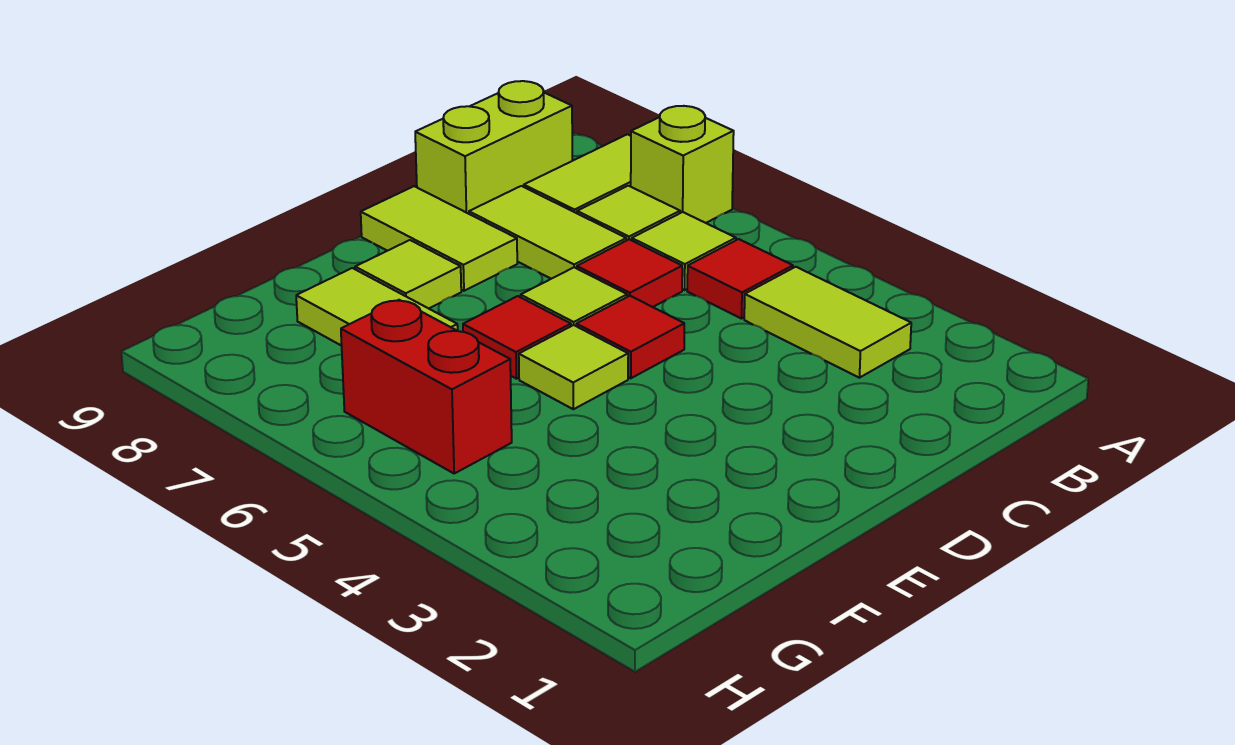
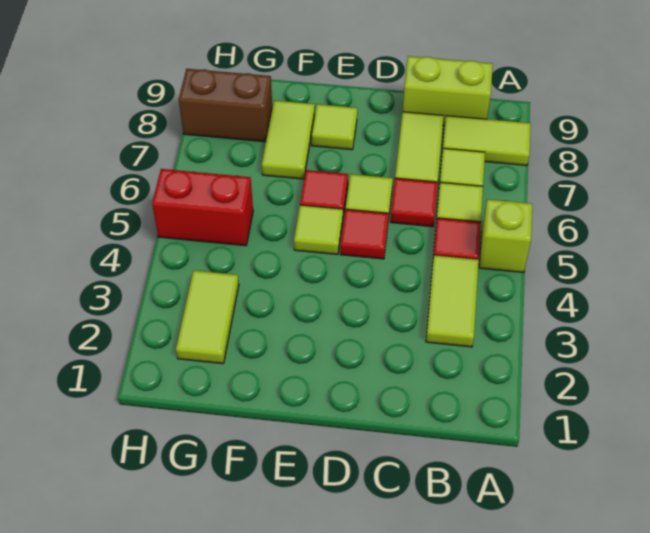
lime brick A7 level 1 -> lime brick A5 level 1
lime tile D8:D9 level 1 -> lime tile G2:G3 level 1
red brick G5:G6 level 1 -> red brick G5:H5 level 1
none -> brown brick G8:H8 level 1

